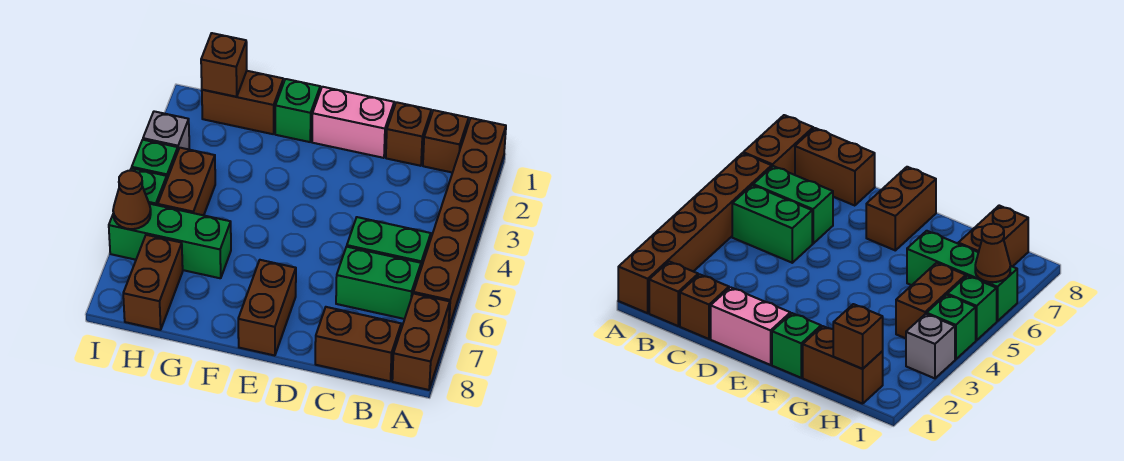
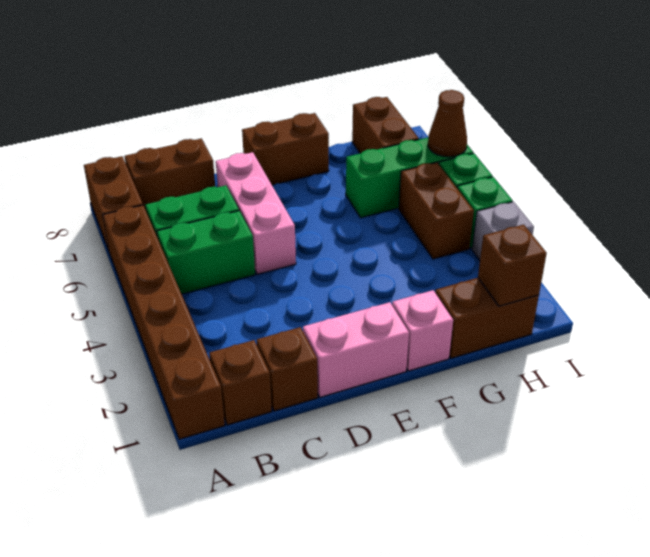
none -> pink brick D5:D7 level 1
brown brick E7:E8 level 1 -> brown brick E8:F8 level 1
green brick F1 level 1 -> pink brick F1 level 1

